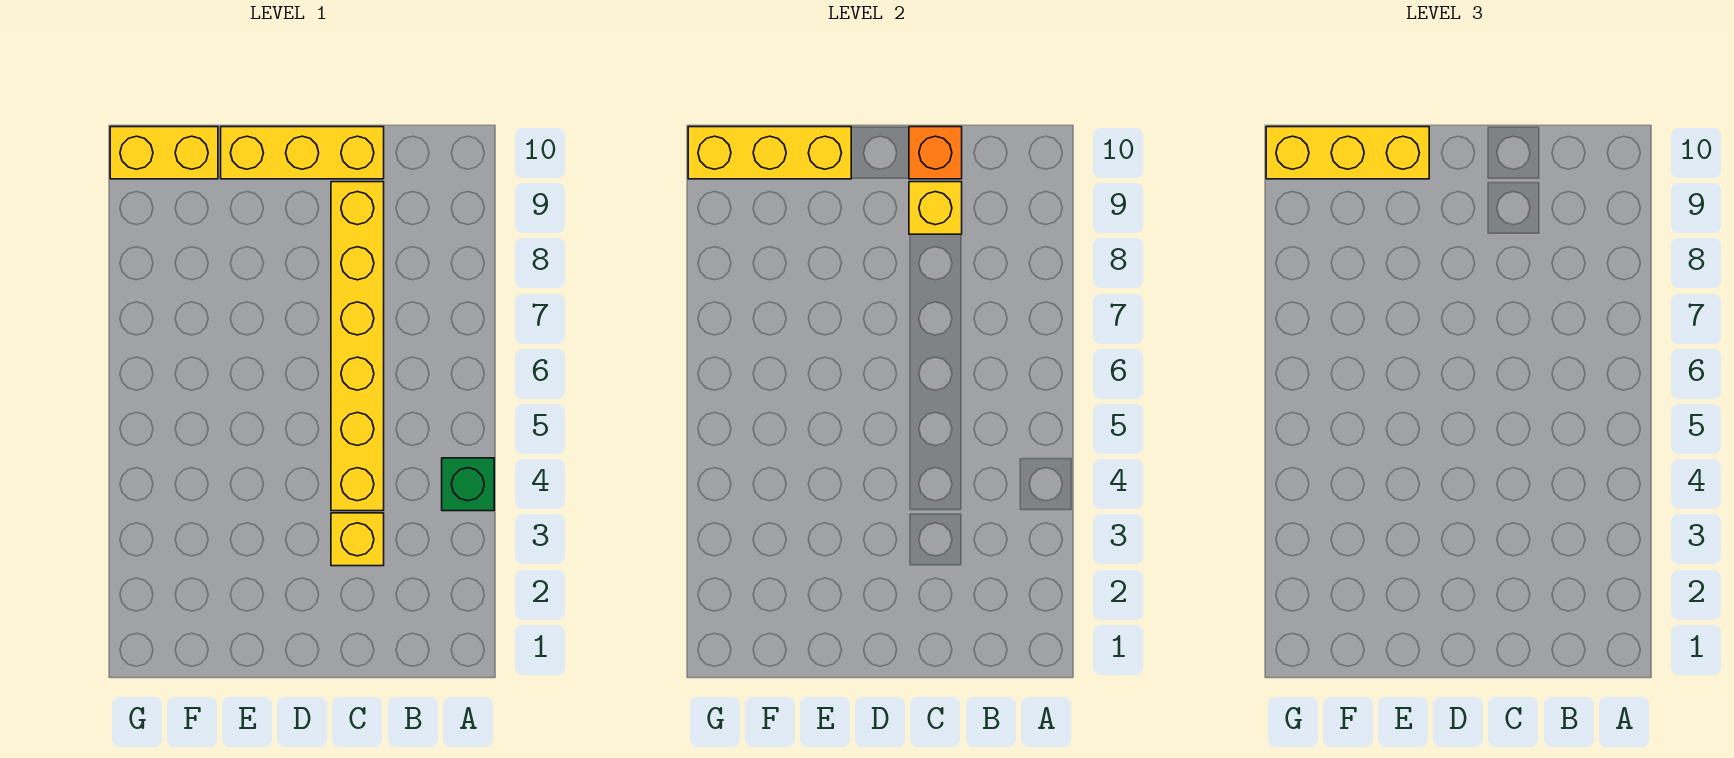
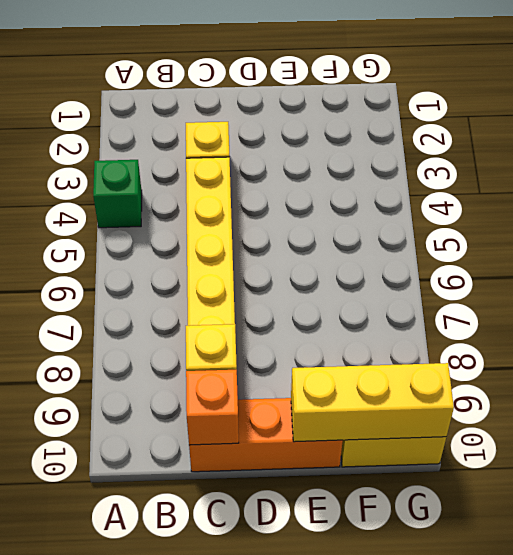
yellow brick C10:E10 level 1 -> orange brick C10:E10 level 1
yellow brick E10:G10 level 3 -> none

